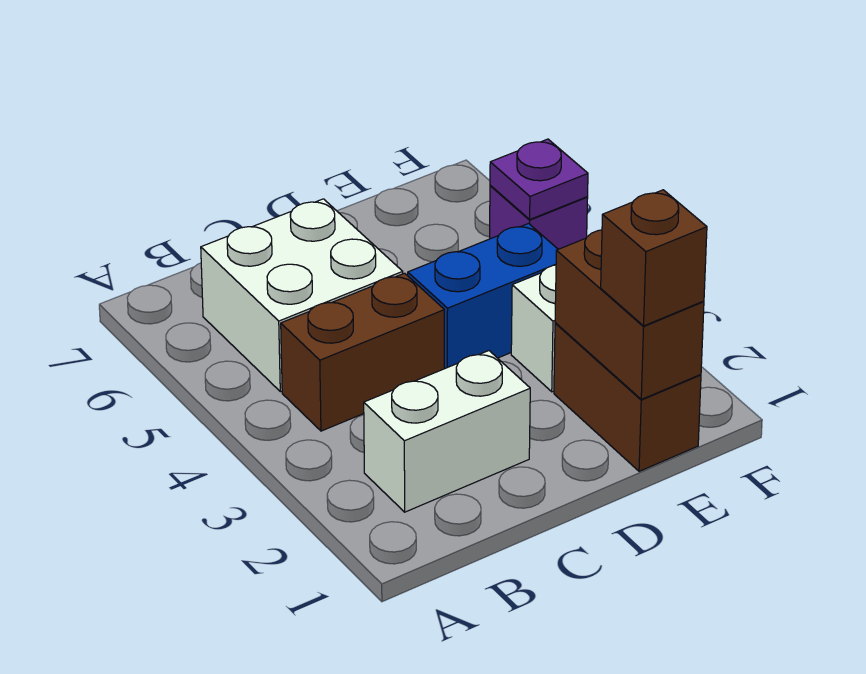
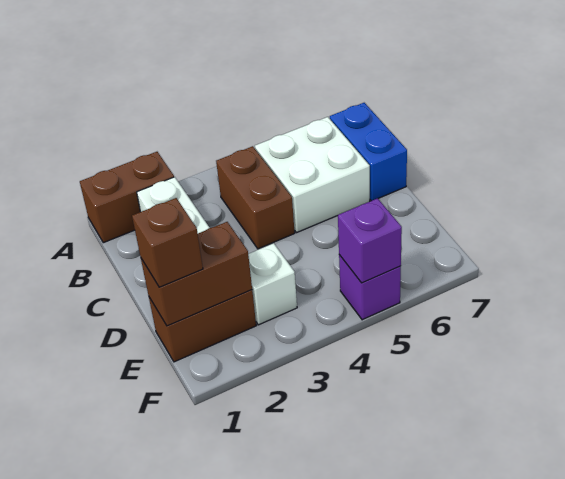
none -> brown brick A1:A2 level 1
blue brick D4:E4 level 1 -> blue brick B7:C7 level 1
purple plate F5 level 2 -> purple brick F5 level 2

